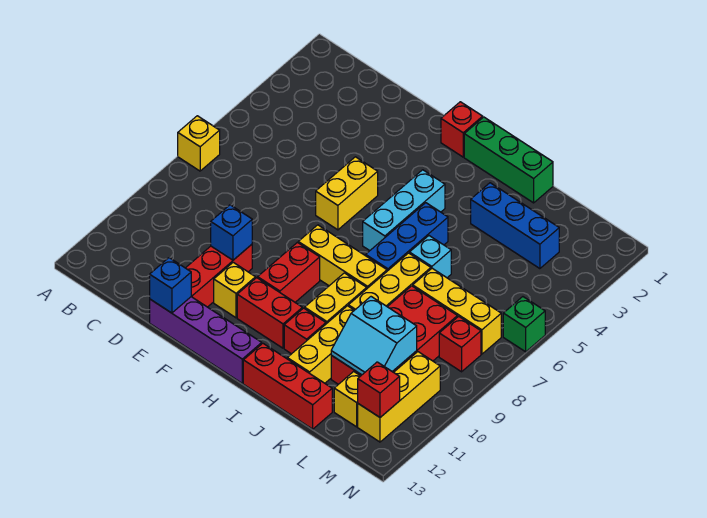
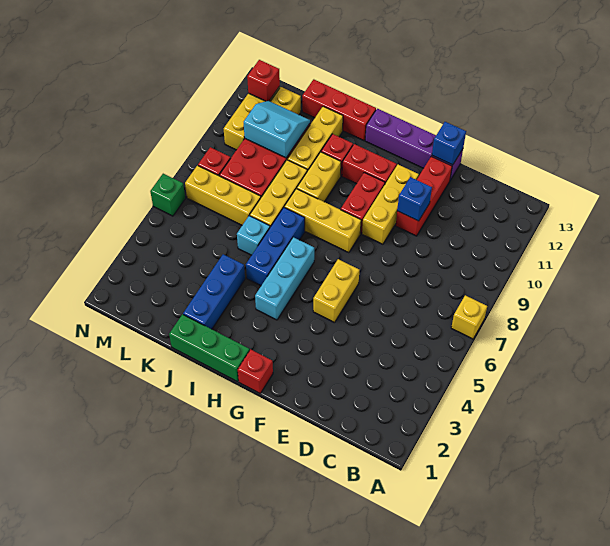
yellow brick F11 level 1 -> yellow brick F9:F11 level 1
blue brick J3:L3 level 1 -> blue brick J2:J4 level 1

